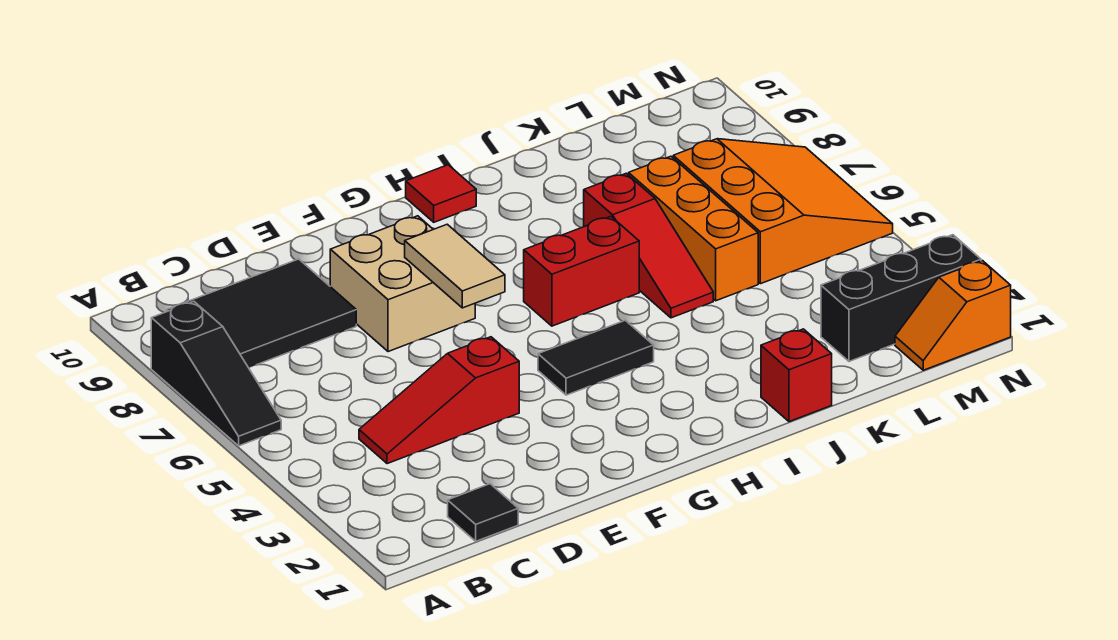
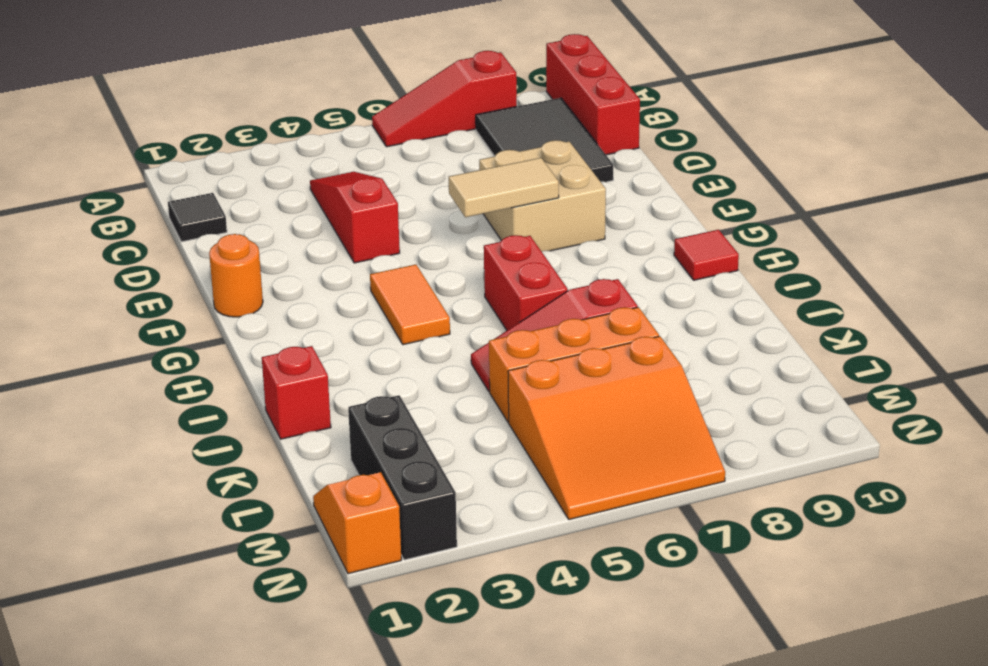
black slope A6:A8 level 1 top 8 -> red slope A6:A8 level 1 top 8
none -> red brick A10:C10 level 1
none -> orange round brick F1 level 1
black tile G4:H4 level 1 -> orange tile G4:H4 level 1

